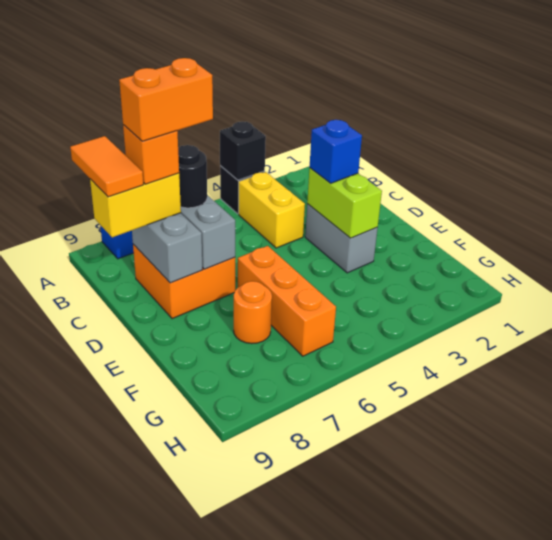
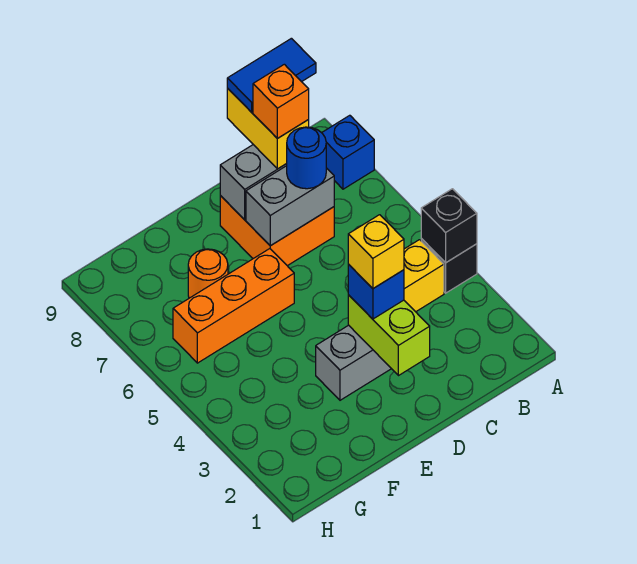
orange tile B9:C9 level 4 -> blue tile B9:C9 level 4
black round brick C7 level 3 -> blue round brick C7 level 3
orange brick C7:C8 level 5 -> none
lime brick D3:E3 level 2 -> lime brick D2:D3 level 2
none -> yellow brick D3 level 4

